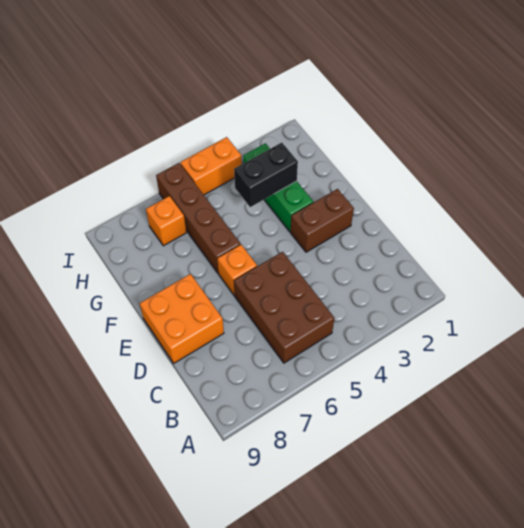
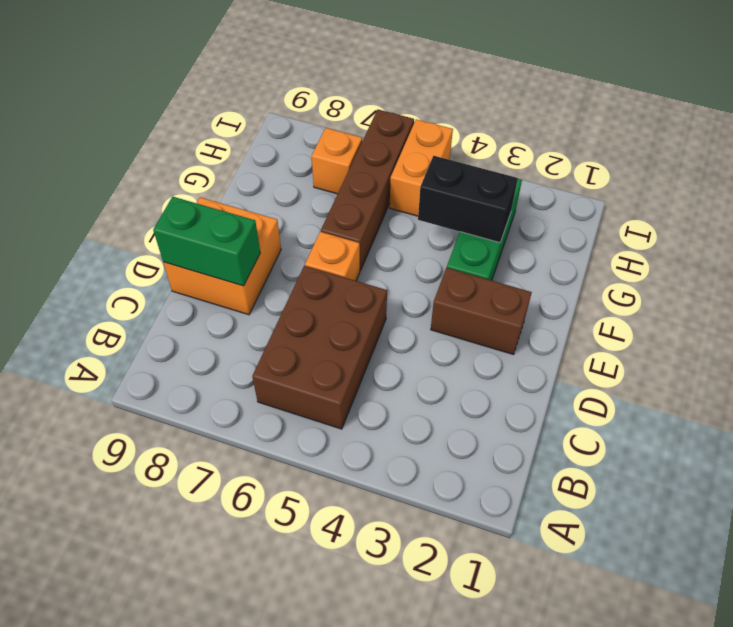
none -> green brick D8:D9 level 2
orange brick I4:I5 level 1 -> orange brick H5:I5 level 1

